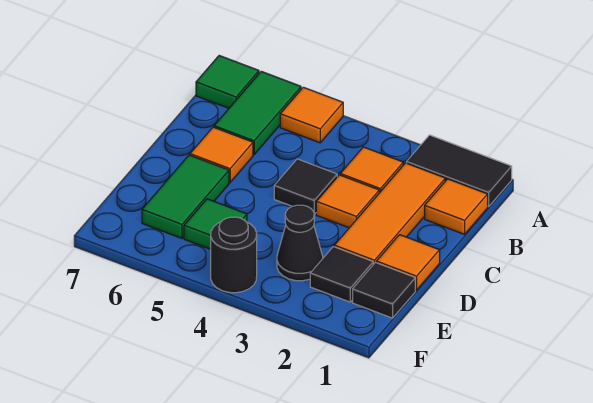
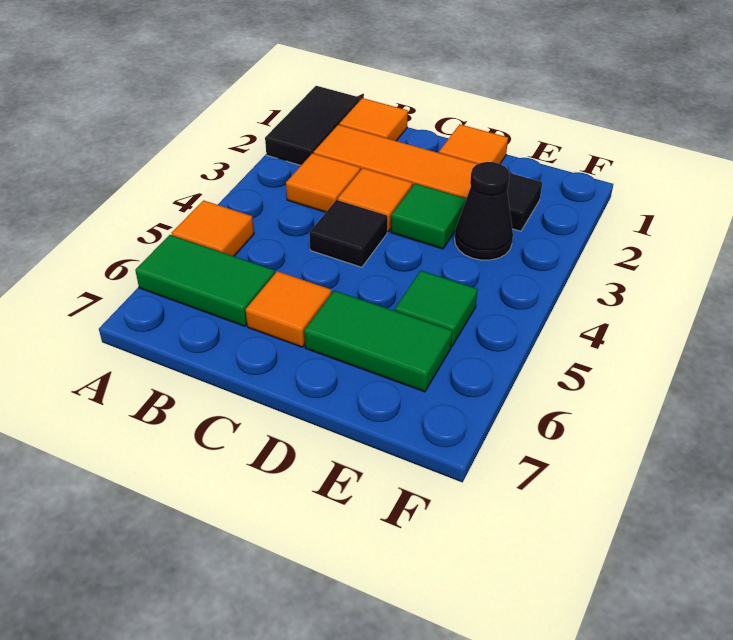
green tile A7 level 1 -> green tile D3 level 1
black tile E1 level 1 -> none
black round brick F4 level 1 -> none

